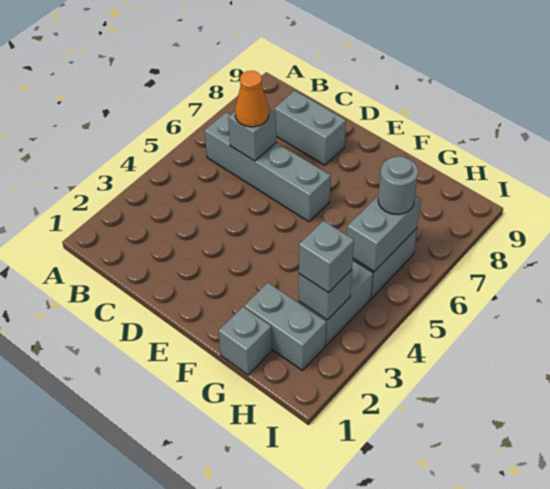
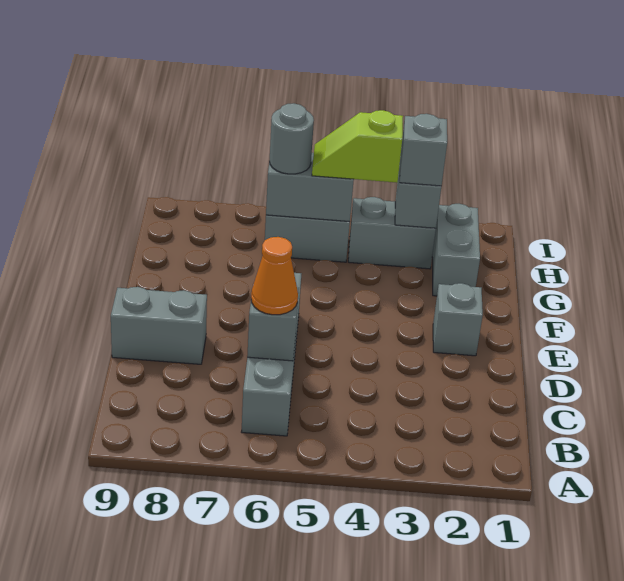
grey brick C8:D8 level 1 -> grey brick D8:D9 level 1
grey brick G1 level 1 -> grey brick E2 level 1
none -> lime slope H4:H5 level 3 top 4

